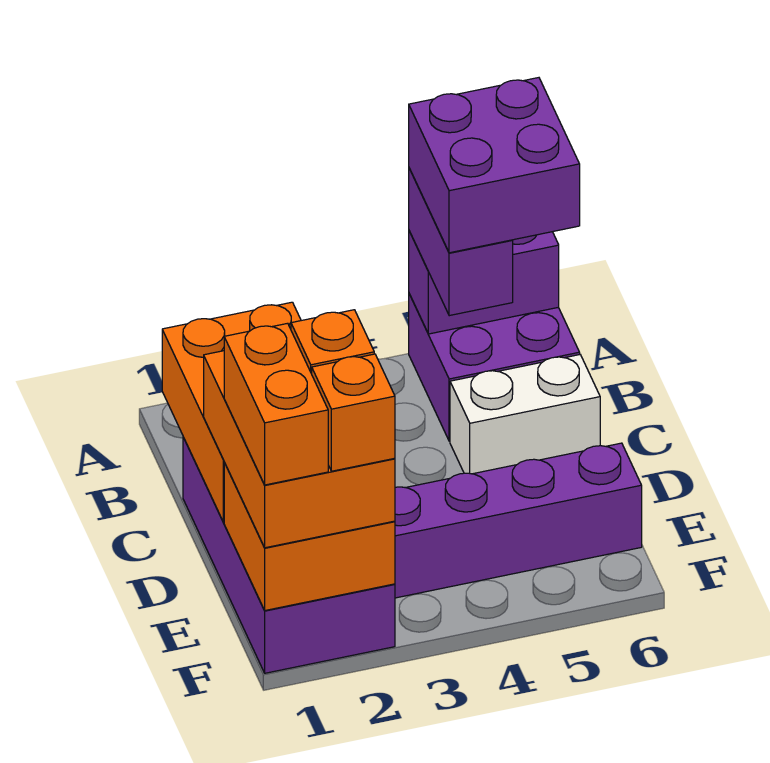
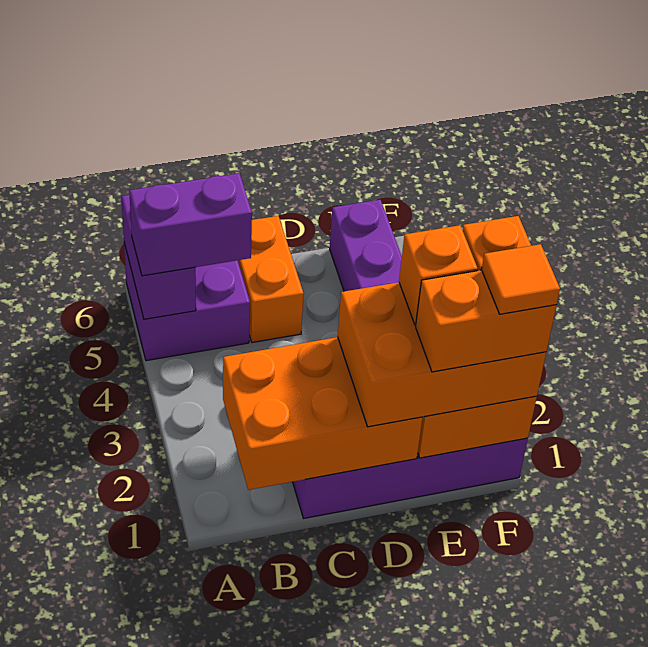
purple brick A5:B6 level 4 -> none
white brick C5:C6 level 1 -> orange brick C5:C6 level 1
none -> orange tile F1 level 5

